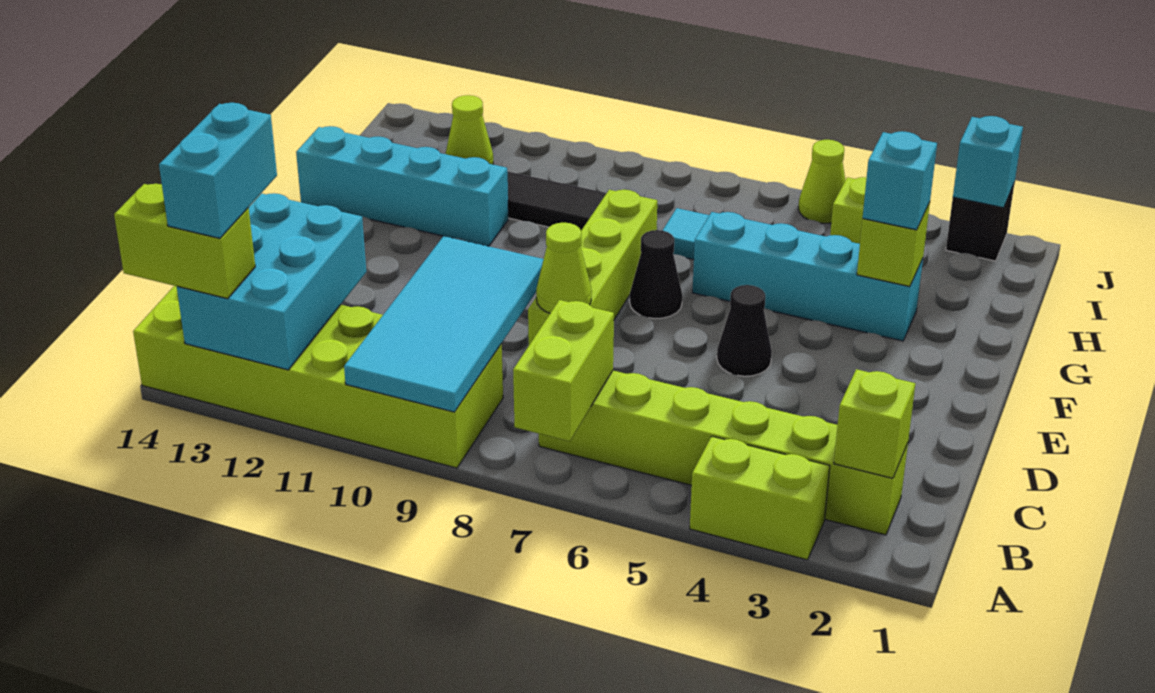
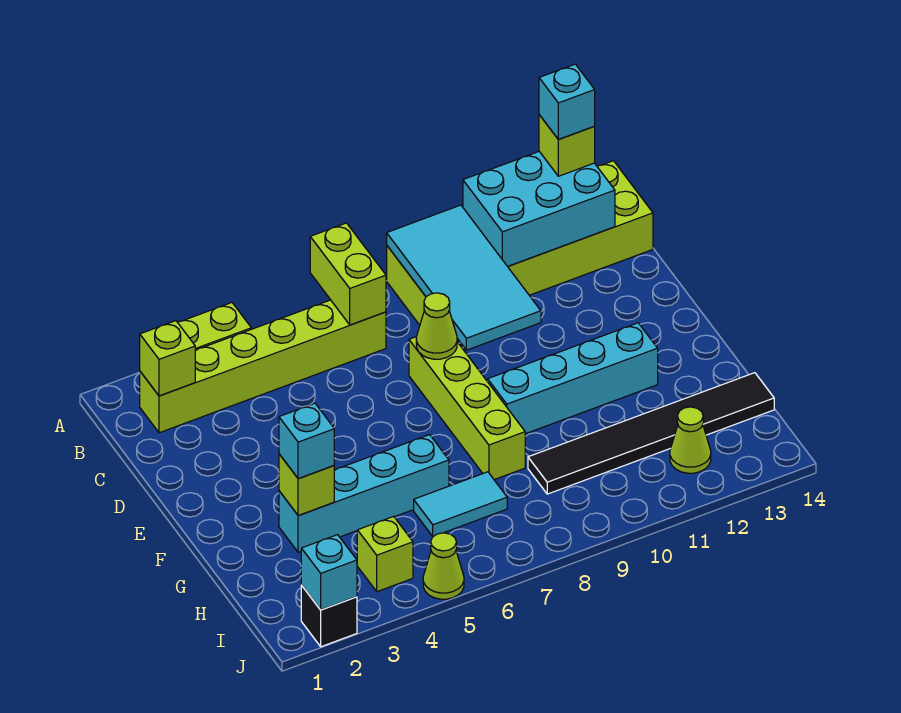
cyan brick A12:C13 level 2 -> cyan brick A11:B13 level 2
lime brick A13:A14 level 3 -> lime brick A13 level 3
cyan brick A13:B13 level 4 -> cyan brick A13 level 4
black cone E5 level 1 -> none
black cone F7 level 1 -> none
cyan brick G11:G14 level 1 -> cyan brick F9:F12 level 1

